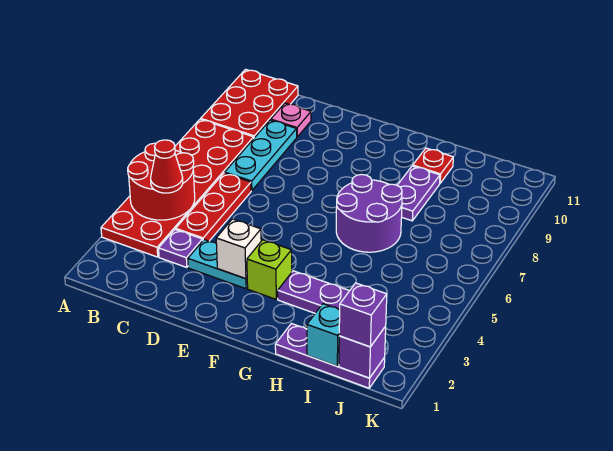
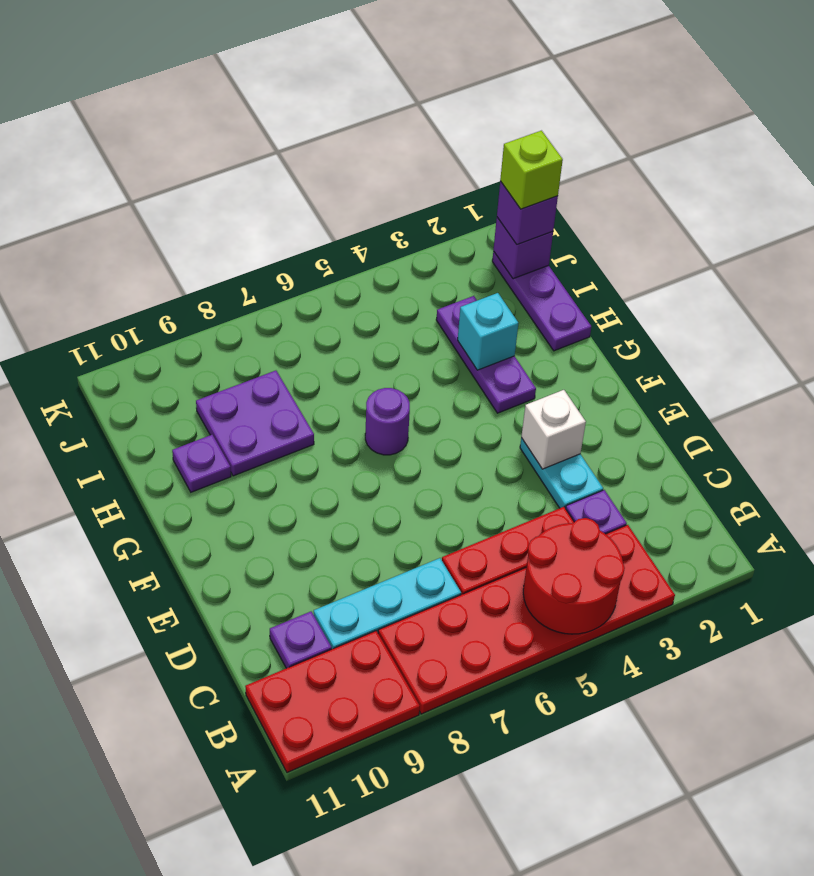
red cone B4 level 3 -> none
pink plate C10 level 1 -> purple plate C10 level 1
lime brick F3 level 1 -> lime brick J1 level 4
purple round brick G6:H7 level 1 -> purple round brick G6 level 1
purple plate H8:H9 level 1 -> purple plate H8:I9 level 1
red plate H10 level 1 -> purple plate H10 level 1
cyan brick I1 level 2 -> cyan brick H3 level 2

